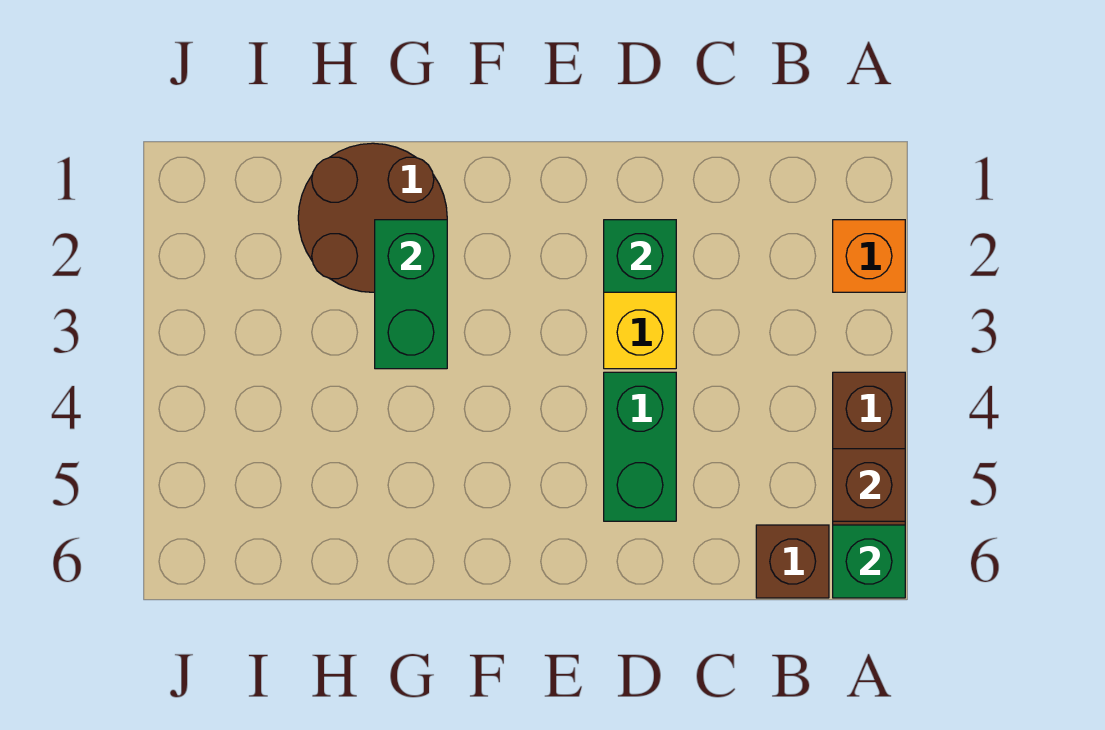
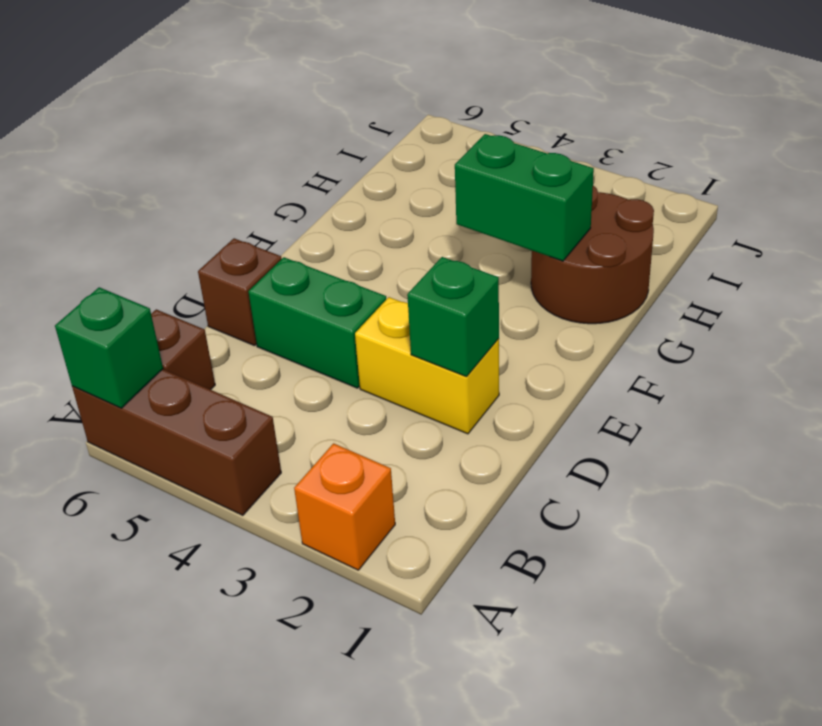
brown brick A5 level 2 -> brown brick D6 level 1

